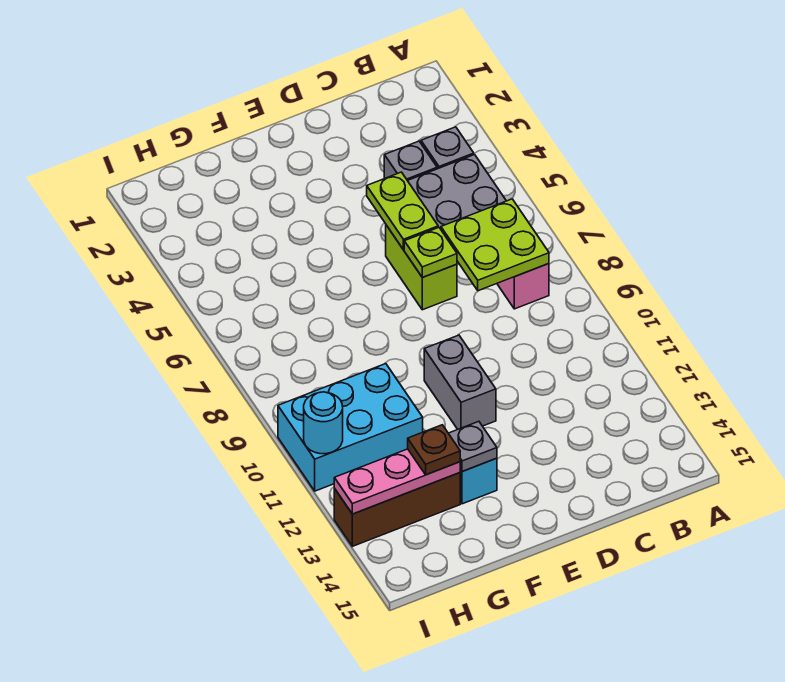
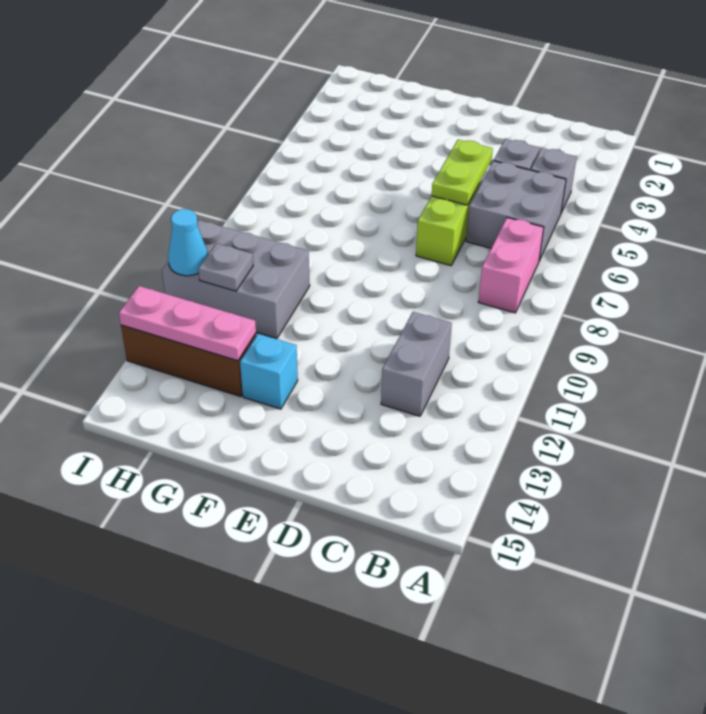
lime plate B7:C8 level 2 -> none
lime plate D7 level 2 -> none
grey brick E10:E11 level 1 -> grey brick C11:C12 level 1
grey plate F13 level 2 -> grey plate H11 level 2
cyan brick G10:I11 level 1 -> grey brick G10:I11 level 1
brown plate G13 level 3 -> none
cyan round brick I11 level 2 -> cyan cone I11 level 2

